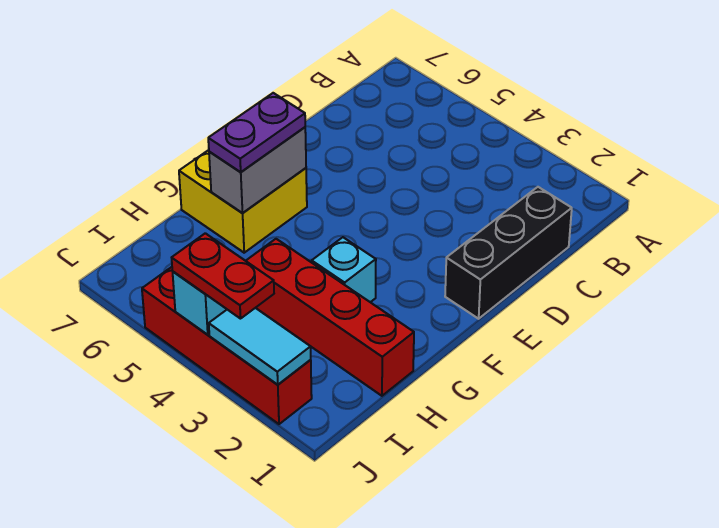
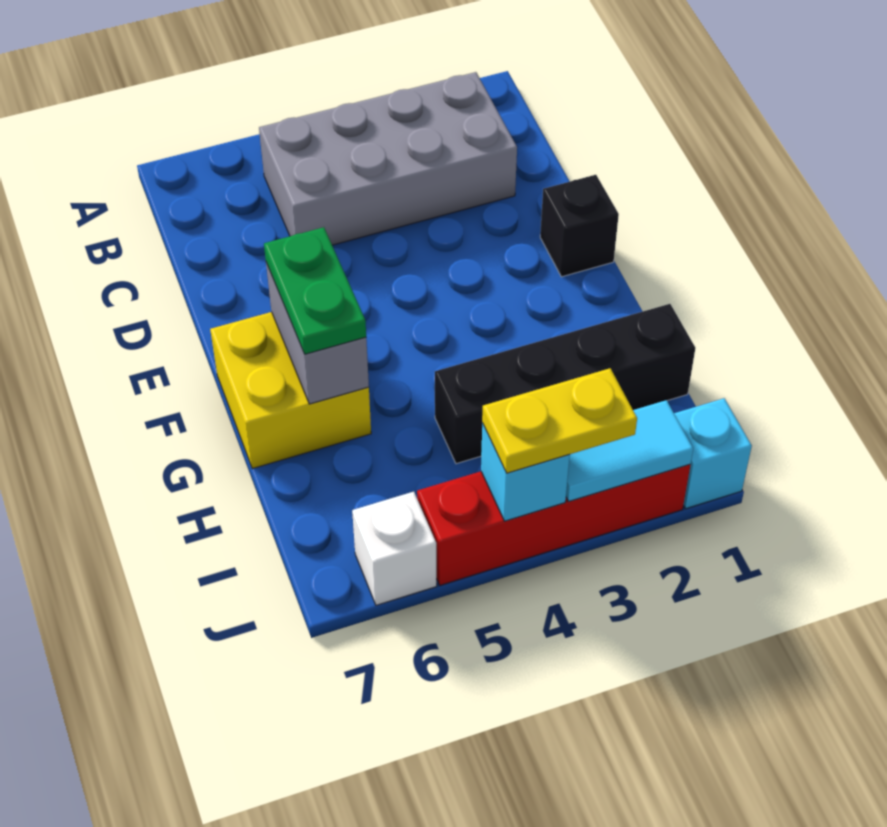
none -> grey brick B2:C5 level 1
black brick C1:E1 level 1 -> black brick E1 level 1
purple plate F6:G6 level 3 -> green plate F6:G6 level 3
cyan brick G3 level 1 -> cyan brick J1 level 1
red brick H1:H4 level 1 -> black brick H1:H4 level 1
red plate J3:J4 level 3 -> yellow plate J3:J4 level 3
none -> white brick J6 level 1

